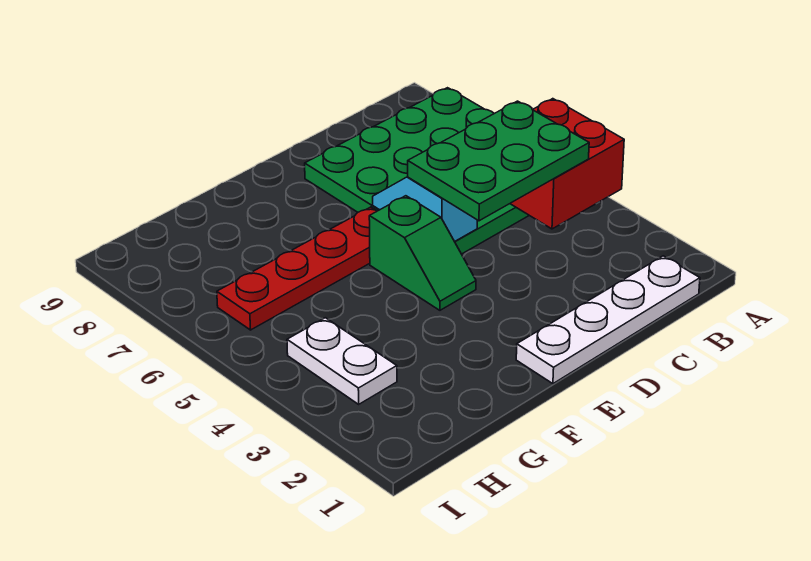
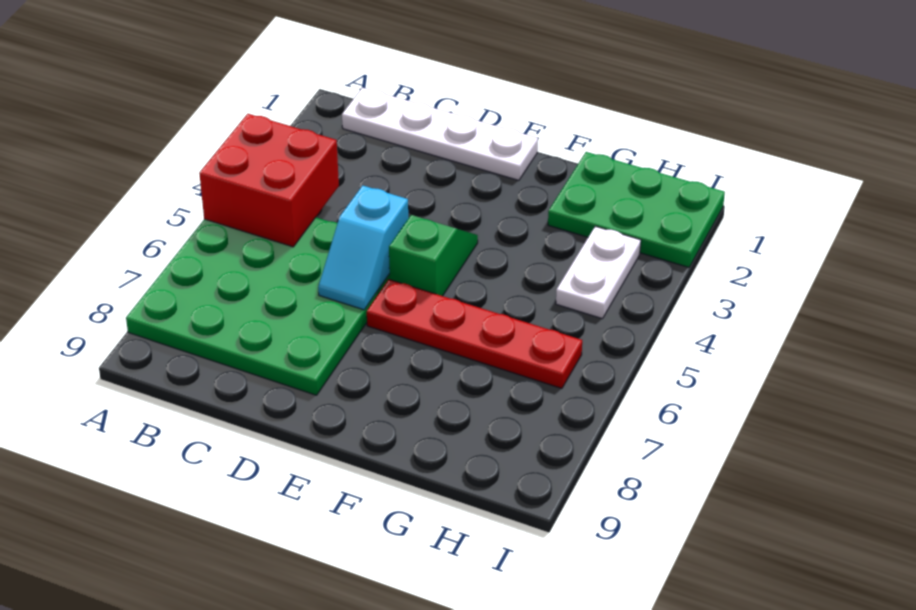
green plate B4:D5 level 3 -> green plate G1:I2 level 1

